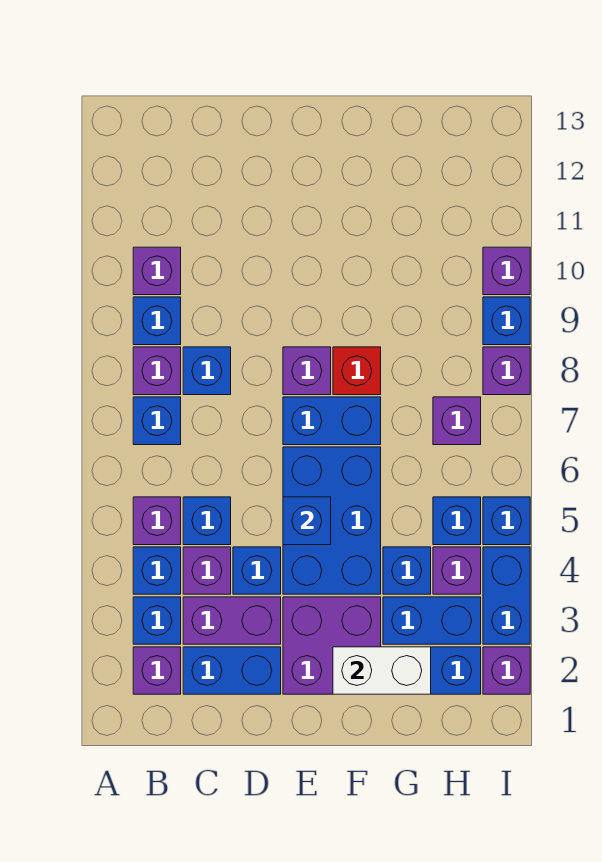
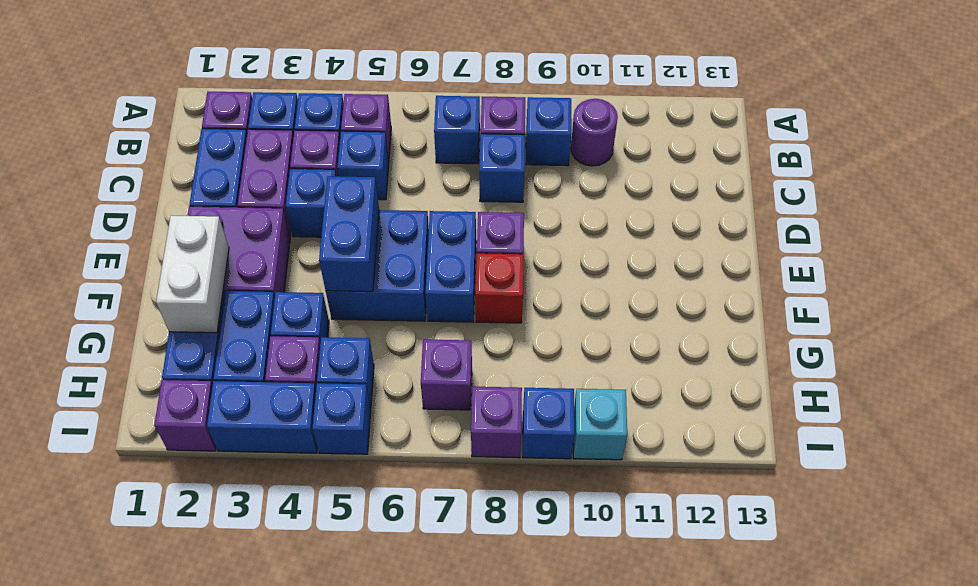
purple brick B10 level 1 -> purple round brick B10 level 1
blue brick E4:F6 level 1 -> blue brick E5:F6 level 1
blue brick E5 level 2 -> blue brick E5:F5 level 2
purple brick I10 level 1 -> cyan brick I10 level 1

